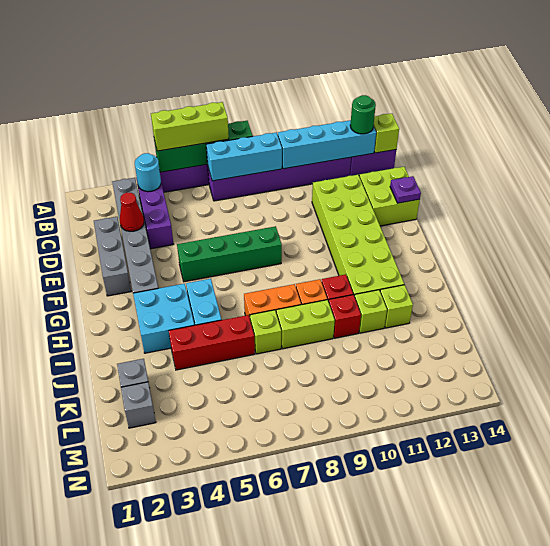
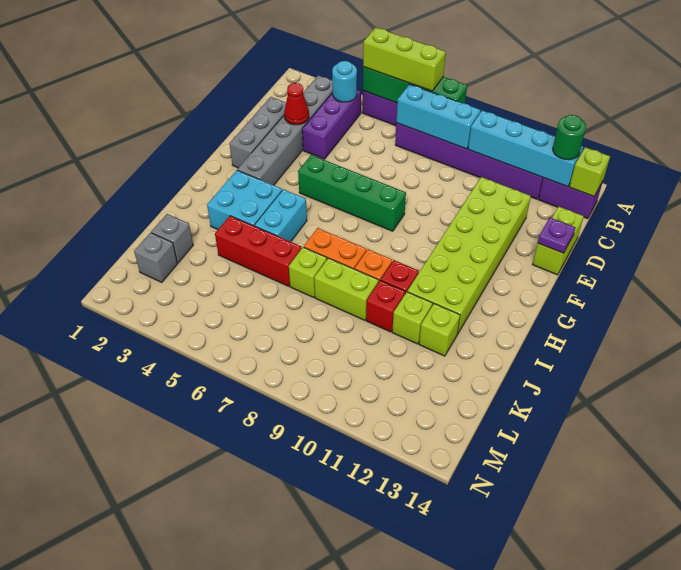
lime brick D13:E14 level 1 -> lime brick D14:E14 level 1

